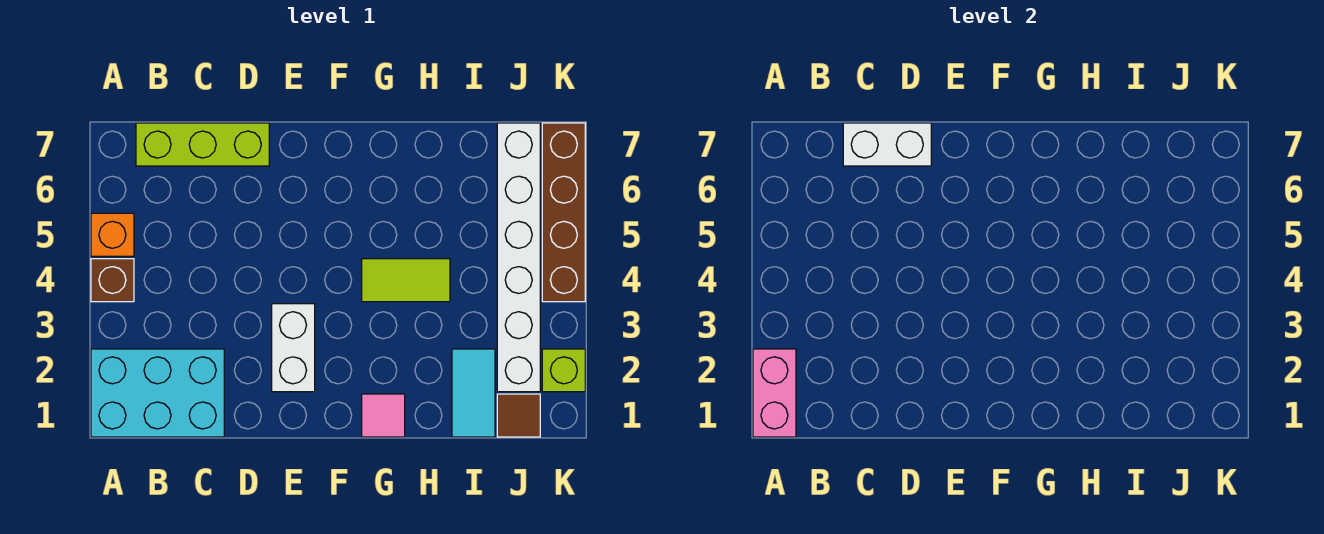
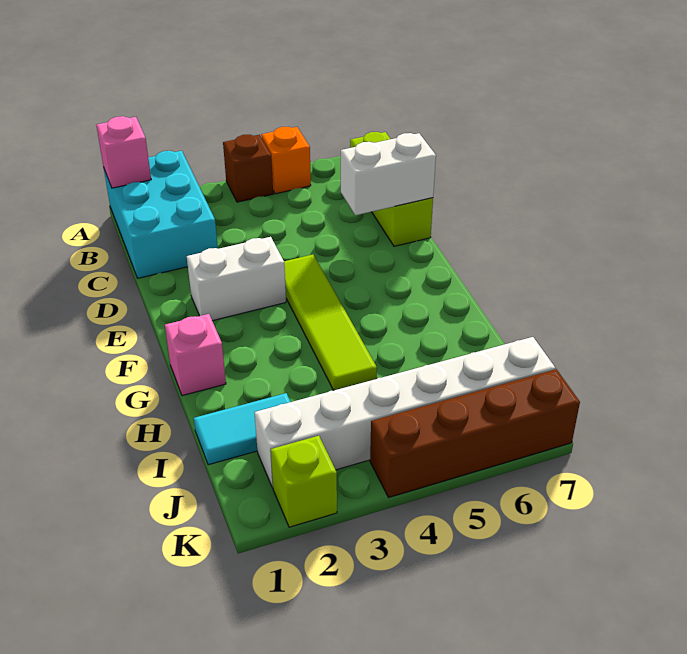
pink brick A1:A2 level 2 -> pink brick A1 level 2
white brick C7:D7 level 2 -> white brick D6:D7 level 2
pink tile G1 level 1 -> pink brick G1 level 1
lime tile G4:H4 level 1 -> lime tile E4:H4 level 1
brown tile J1 level 1 -> none

